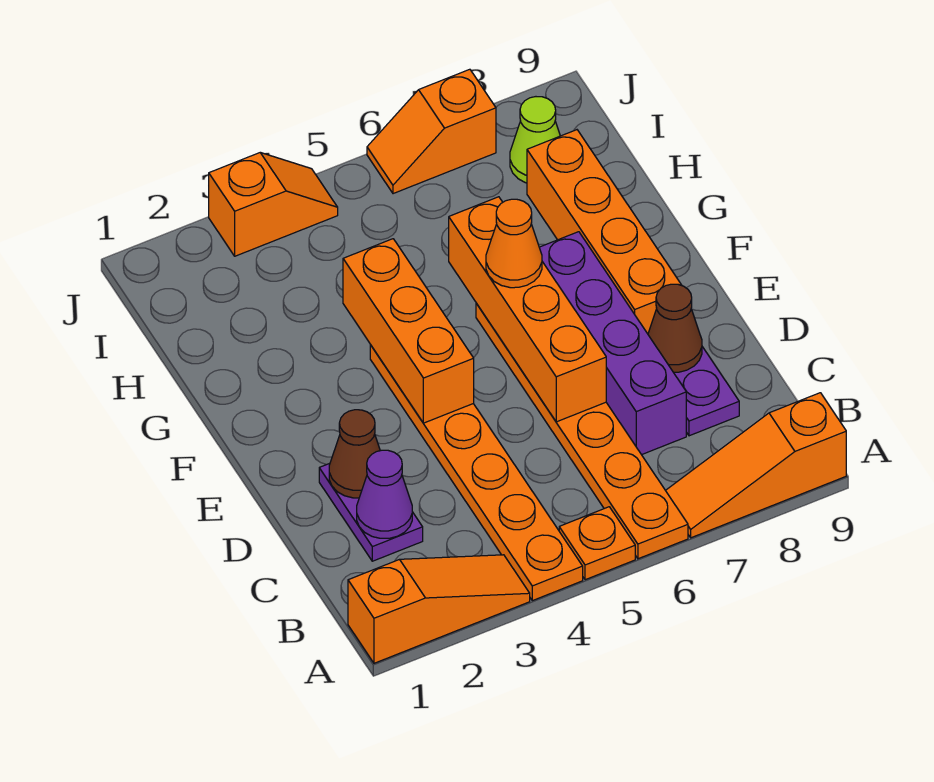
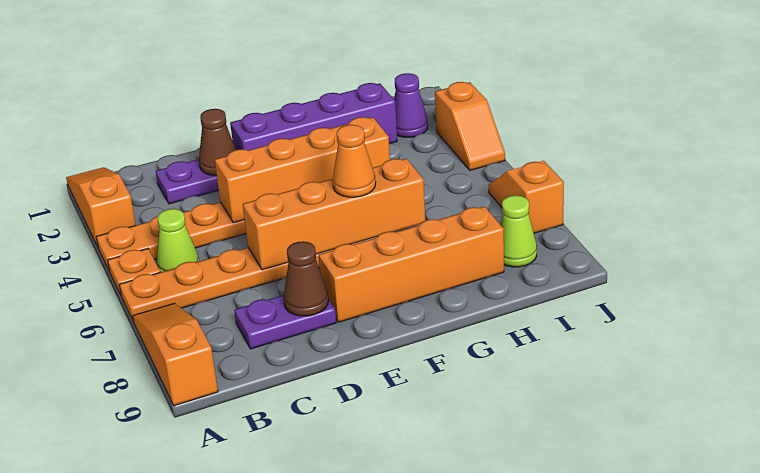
orange slope A1:A3 level 1 top 1 -> orange slope A1:A3 level 1 top 3
none -> lime cone B5 level 1
purple cone C2 level 2 -> purple cone I2 level 1
purple brick C7:F7 level 1 -> purple brick E2:H2 level 1
orange brick E4:G4 level 2 -> orange brick D4:G4 level 2

